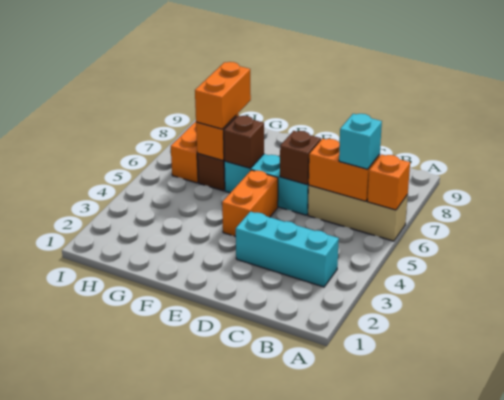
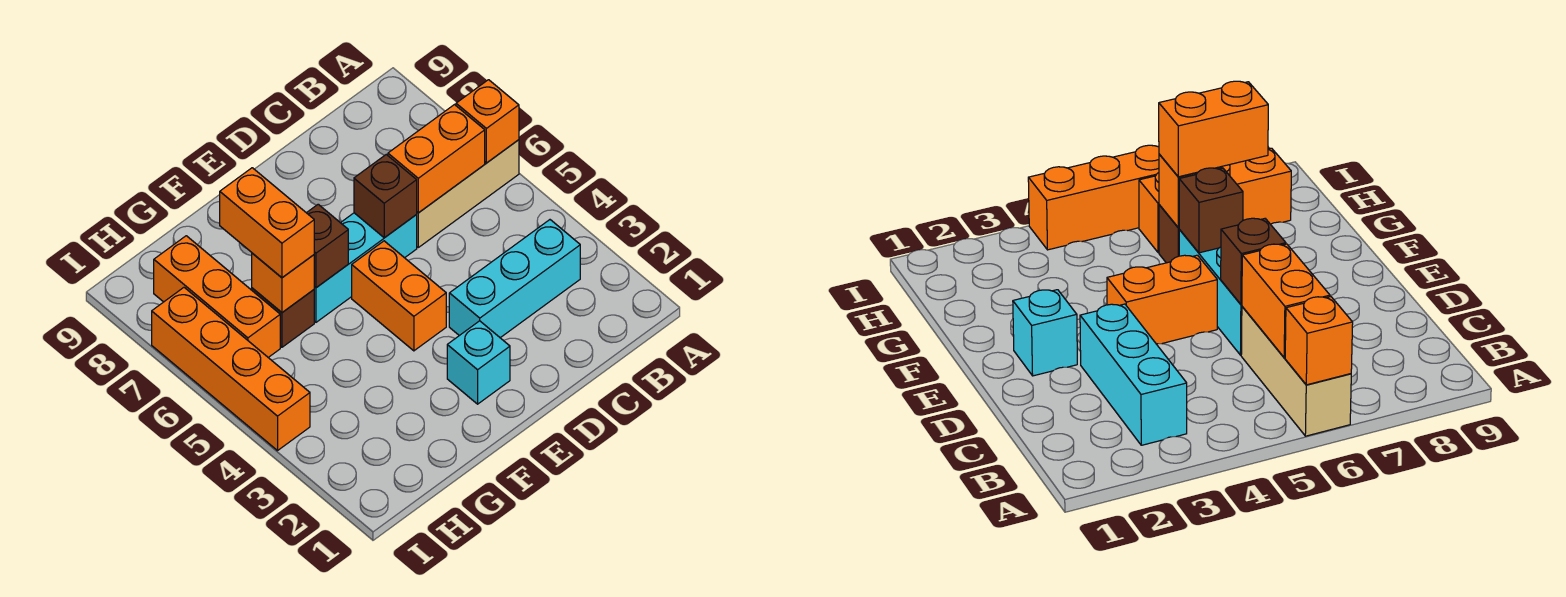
cyan brick B6 level 3 -> cyan brick E2 level 1
none -> orange brick I4:I7 level 1

